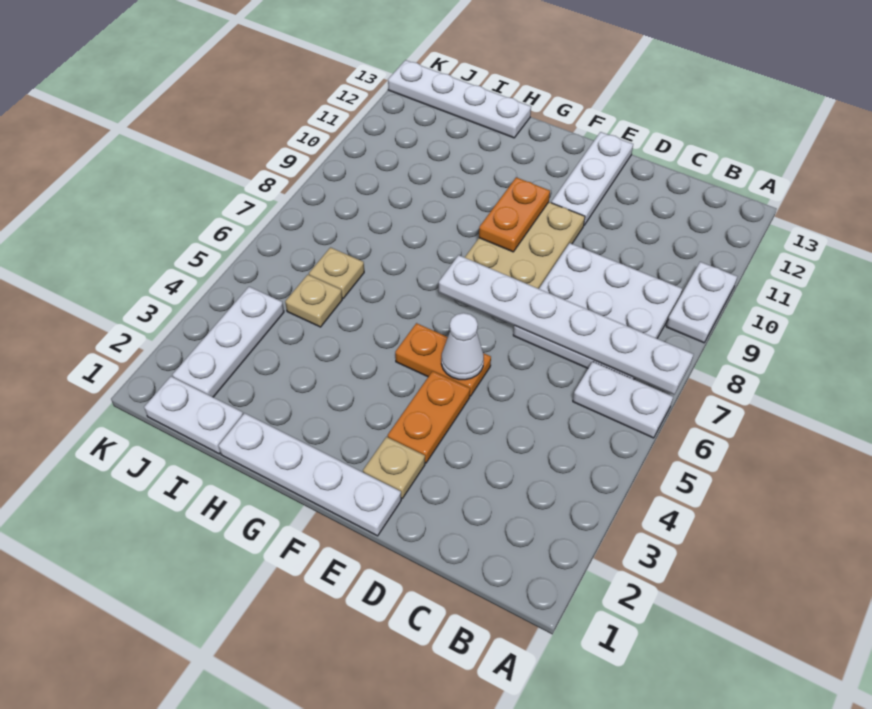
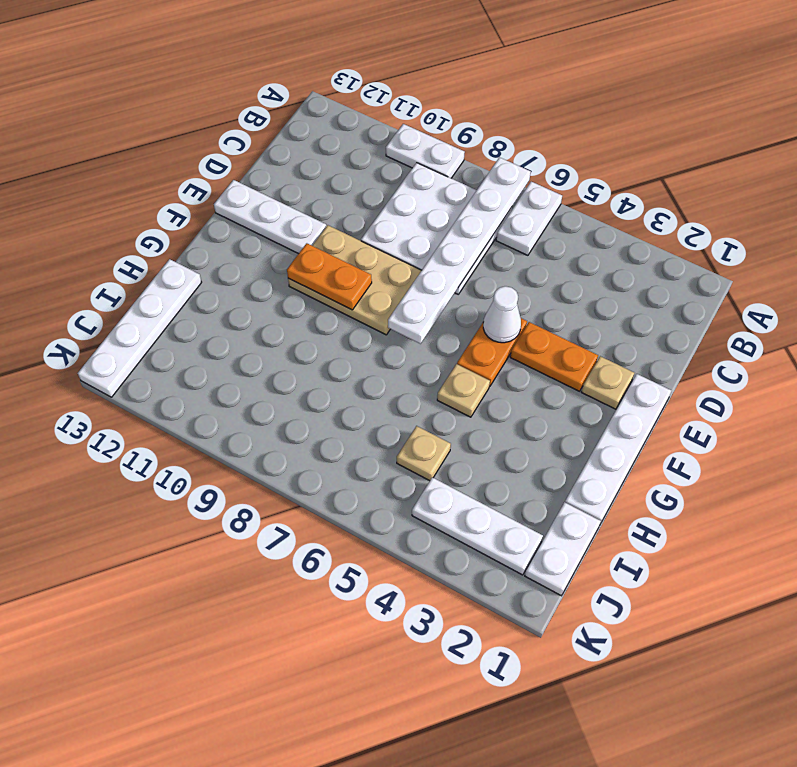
tan plate I6 level 1 -> tan plate G5 level 1

